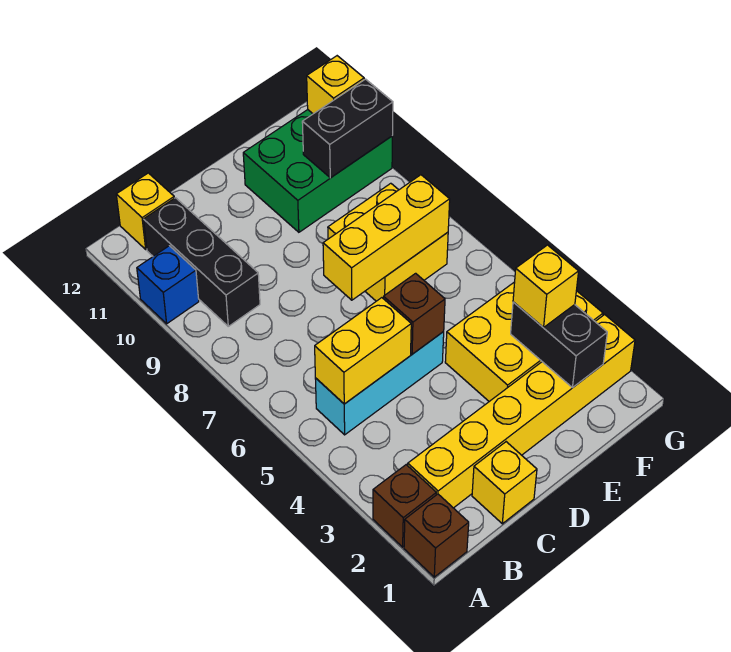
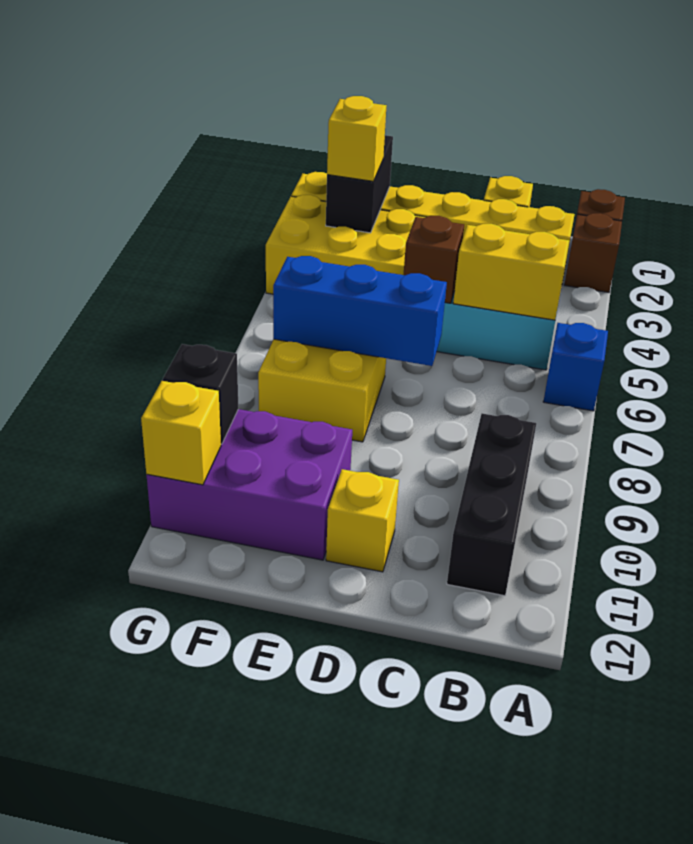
blue brick A10 level 1 -> blue brick A6 level 1
yellow brick B12 level 1 -> yellow brick D11 level 1
yellow brick D7:F7 level 2 -> blue brick D7:F7 level 2
green brick E10:G11 level 1 -> purple brick E10:G11 level 1
black brick F10:G10 level 2 -> black brick G10 level 2

